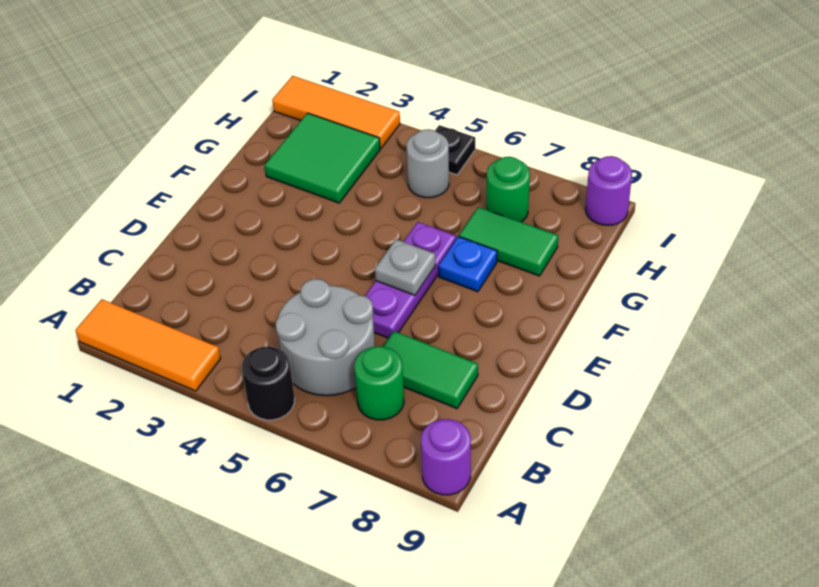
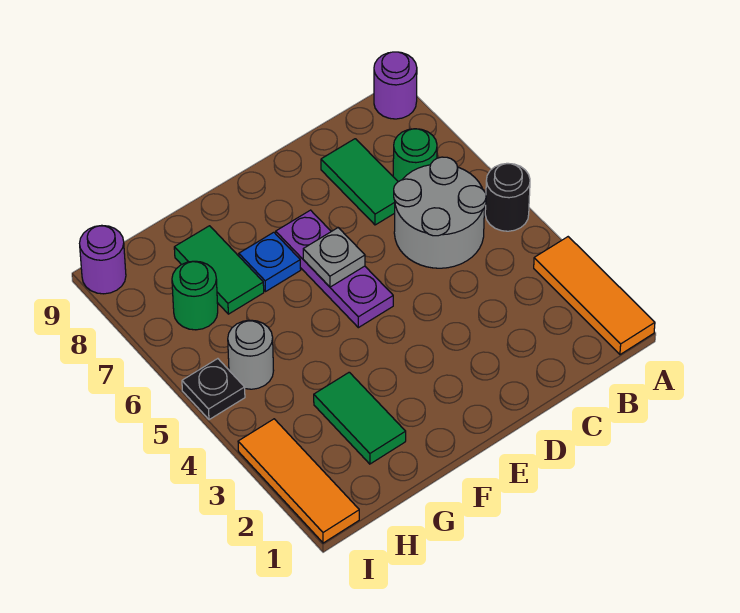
purple plate D6:F6 level 1 -> purple plate E5:E7 level 1
green tile G2:H3 level 1 -> green tile G2:G3 level 1

